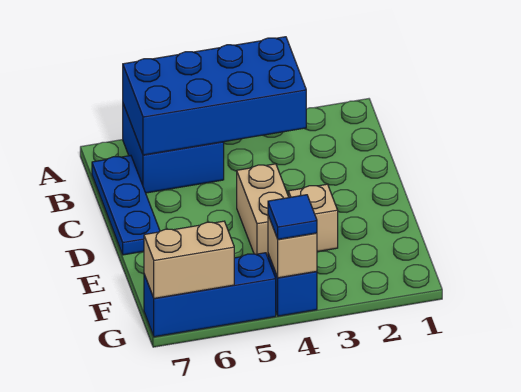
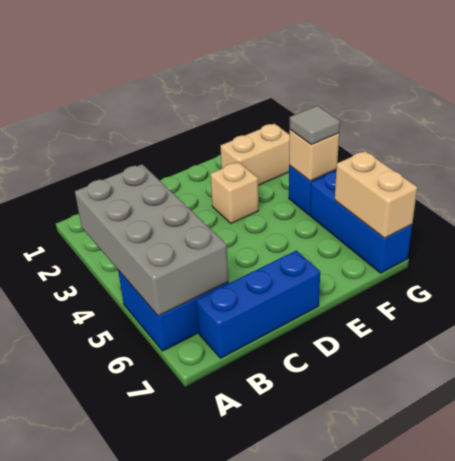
blue brick A3:B6 level 2 -> grey brick A3:B6 level 2
blue plate B7:D7 level 1 -> blue brick B7:D7 level 1
tan brick D4:E4 level 1 -> tan brick F2:G2 level 1
blue tile G4 level 3 -> grey tile G4 level 3

